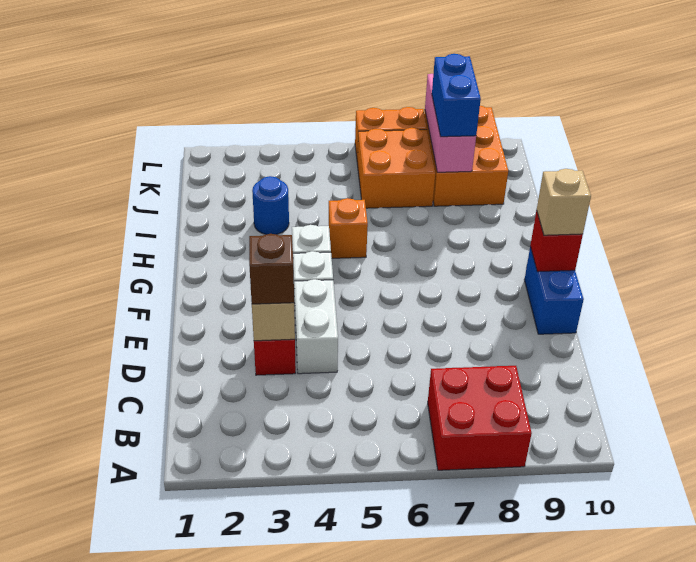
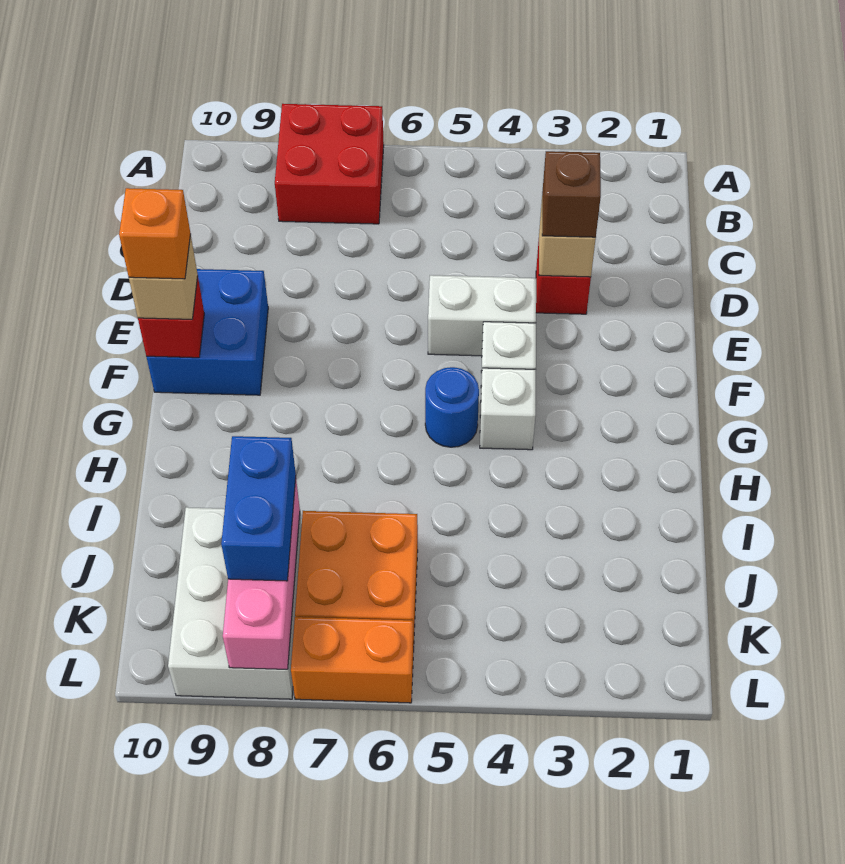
white brick D4:E4 level 1 -> white brick E4:E5 level 1
blue brick E10:F10 level 1 -> blue brick E9:F10 level 1
orange brick H5 level 1 -> orange brick F10 level 4
blue round brick I3 level 1 -> blue round brick G5 level 1
orange brick J8:L9 level 1 -> white brick J8:L9 level 1

